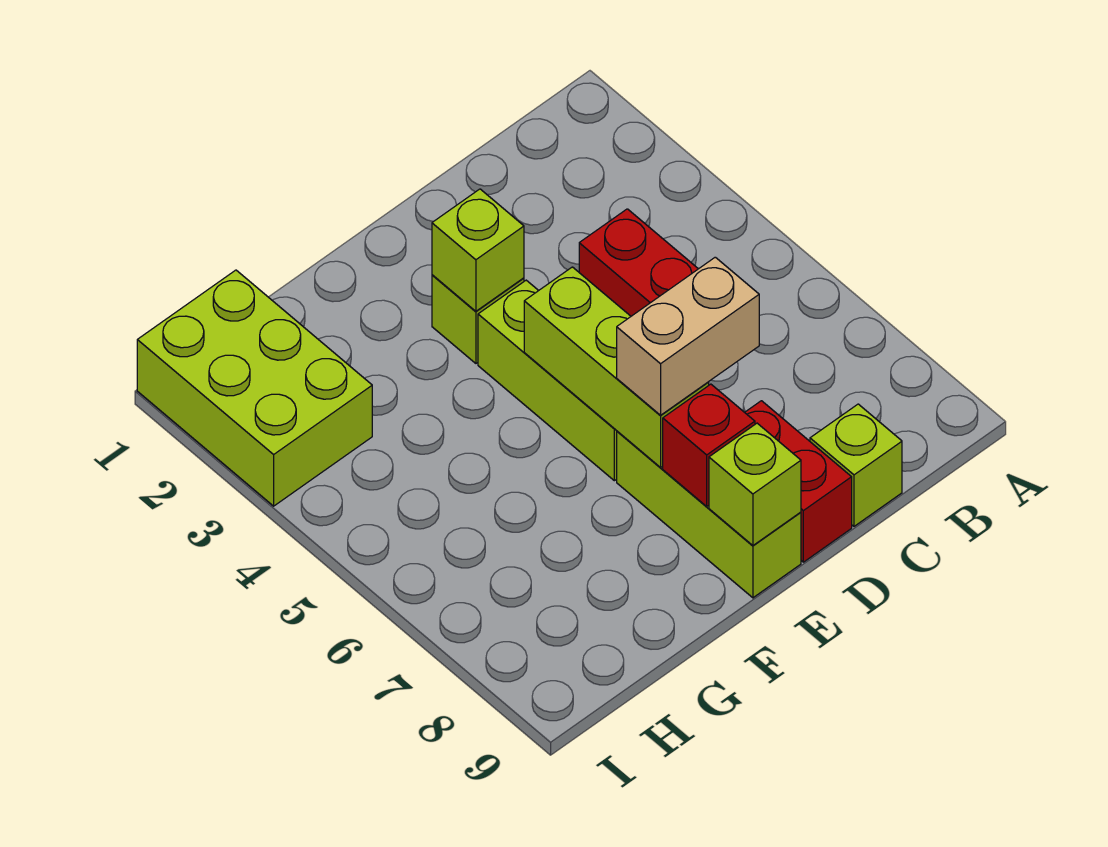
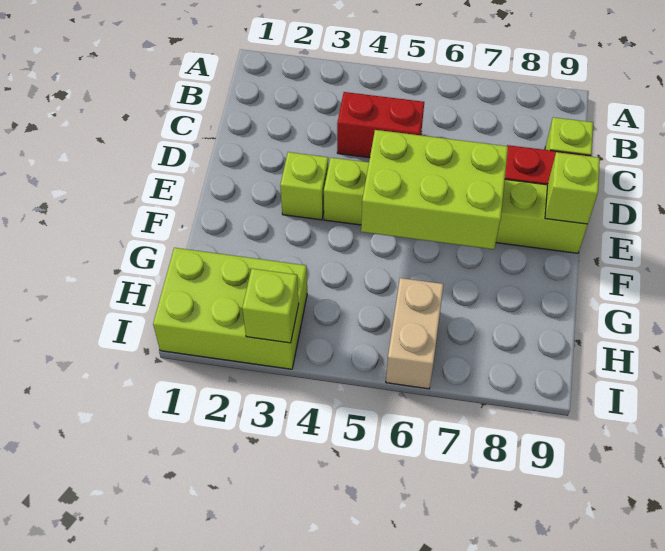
tan brick D7:E7 level 3 -> tan brick H6:I6 level 1
lime brick E3 level 2 -> lime brick I3 level 2
lime brick E5:E7 level 2 -> lime brick E5:F7 level 2
red brick E8 level 2 -> none

